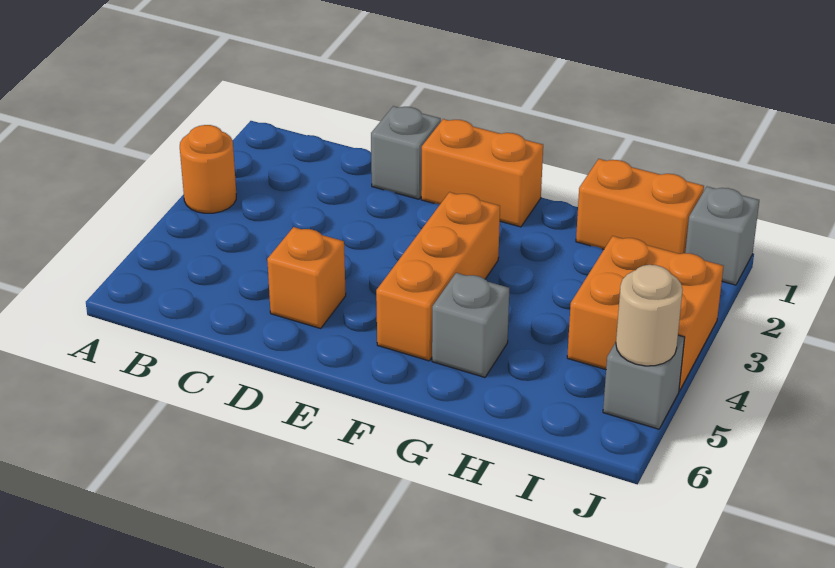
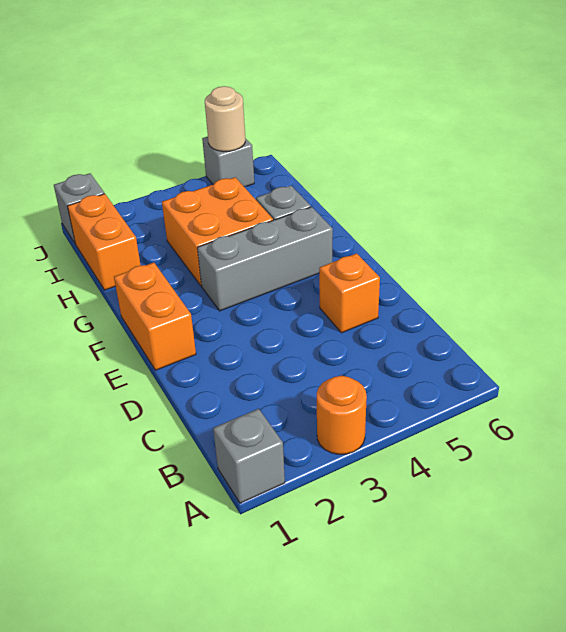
grey brick D1 level 1 -> grey brick A1 level 1
orange brick F3:F5 level 1 -> grey brick F3:F5 level 1
orange brick I3:J4 level 1 -> orange brick G3:H4 level 1

